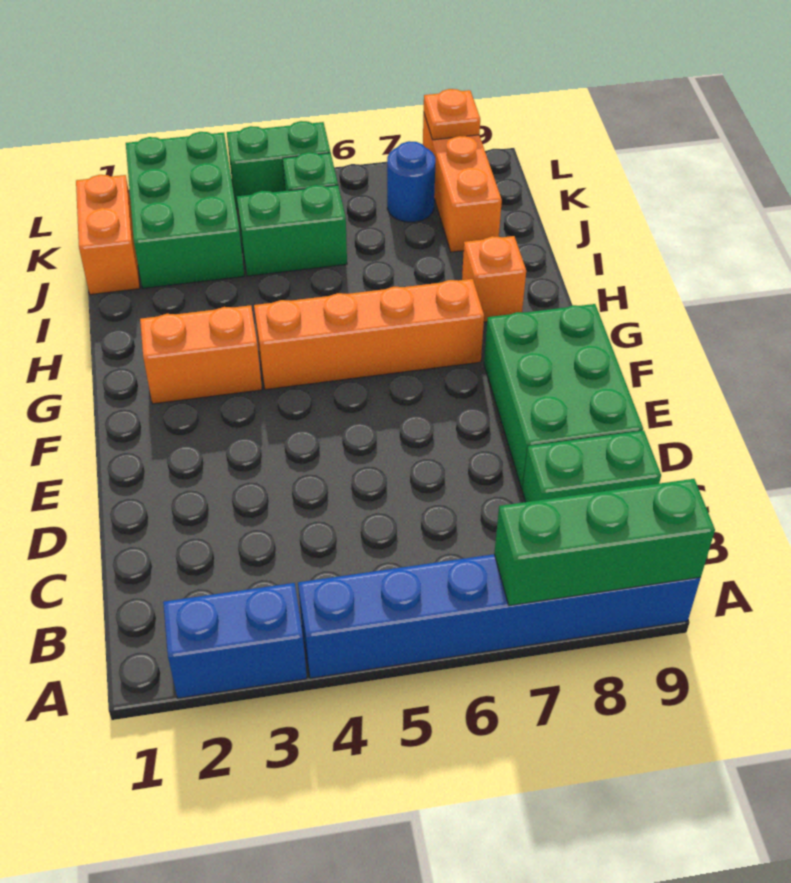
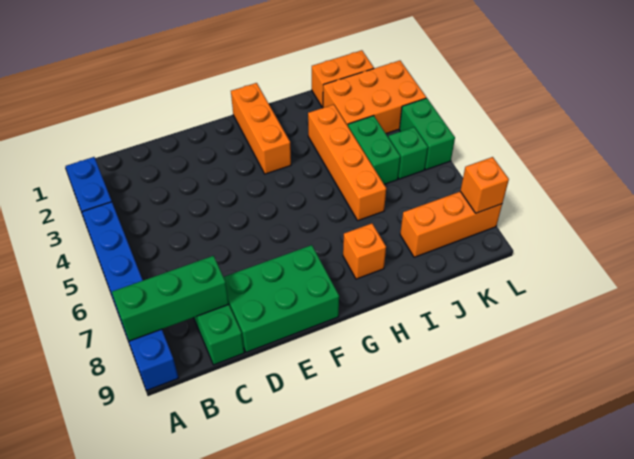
green brick A7:A9 level 2 -> green brick A8:C8 level 2
orange brick G2:G3 level 1 -> orange brick G1:G3 level 1
orange brick G4:G7 level 1 -> orange brick I3:I6 level 1
green brick J2:L3 level 1 -> orange brick J2:L3 level 1
blue round brick K7 level 1 -> none
orange plate L8 level 2 -> orange brick L8 level 2

